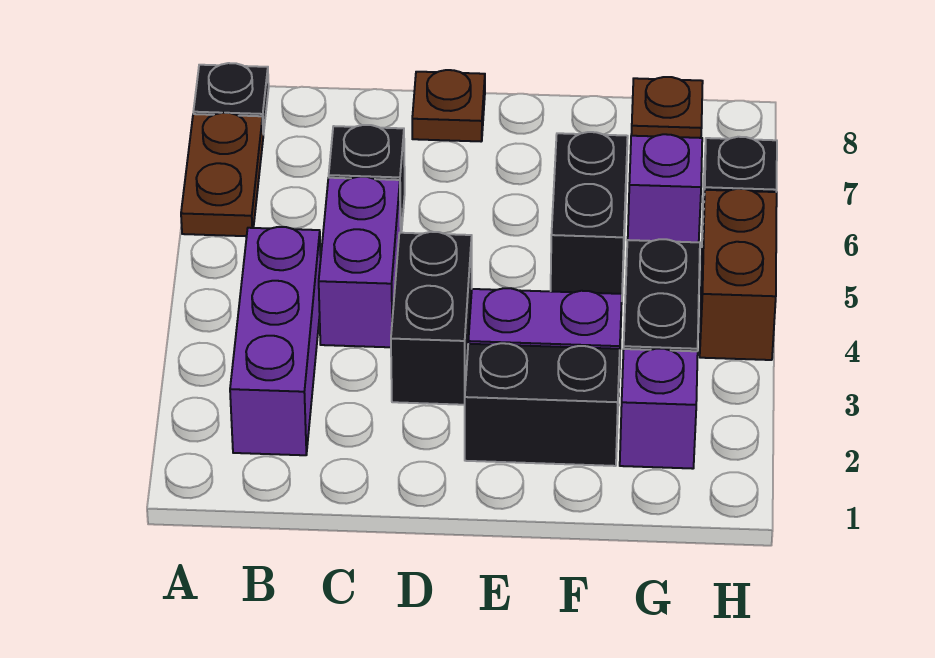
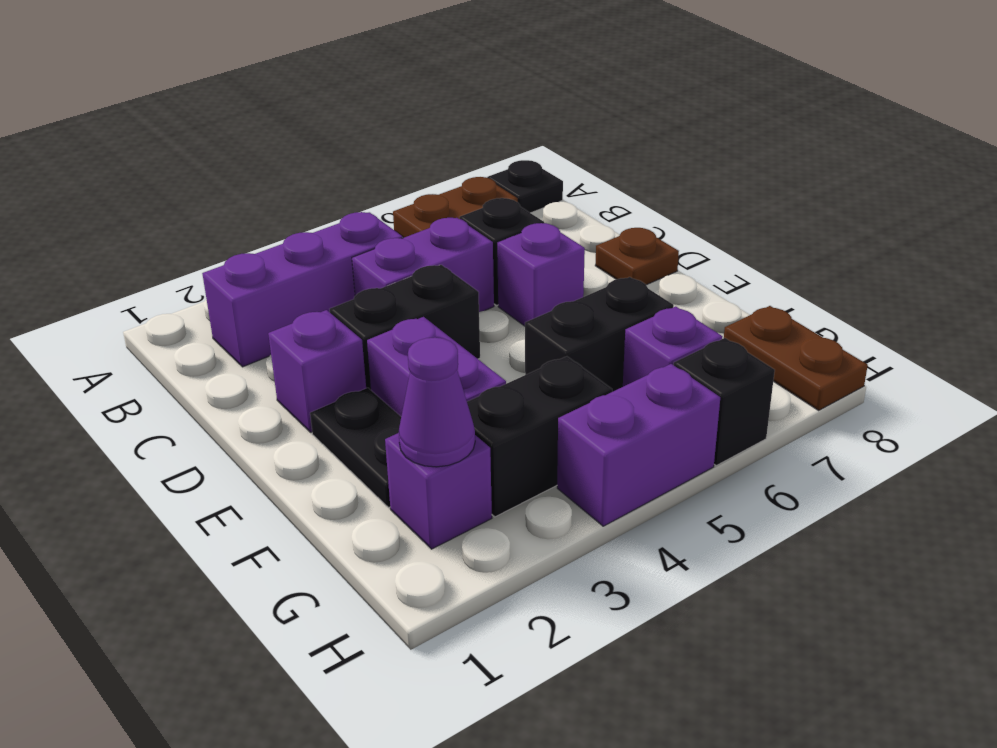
none -> purple brick D2 level 1
none -> purple brick D6 level 1
black brick E2:F2 level 1 -> black plate E2:F2 level 1
none -> purple cone G2 level 2
brown plate G8 level 1 -> brown plate G8:H8 level 1
brown brick H4:H5 level 1 -> purple brick H4:H5 level 1

